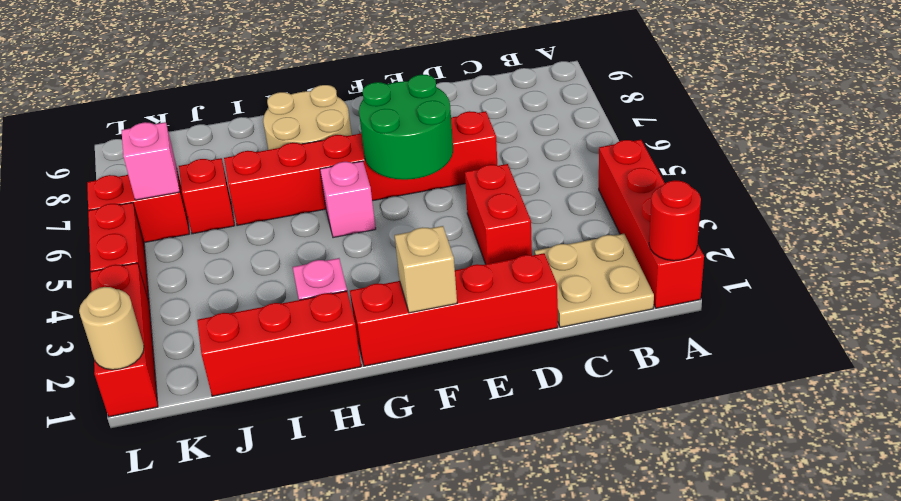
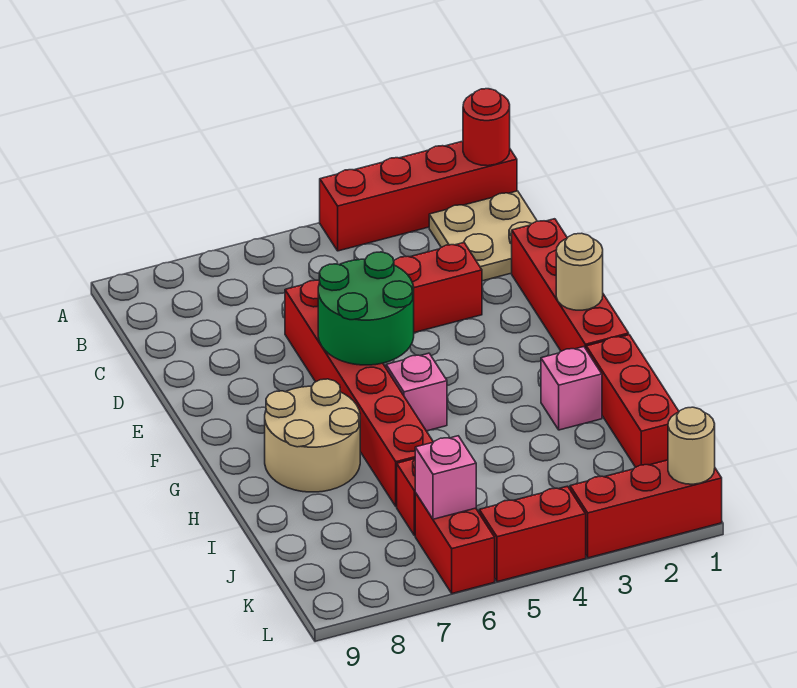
tan brick F1 level 2 -> tan round brick F1 level 2

